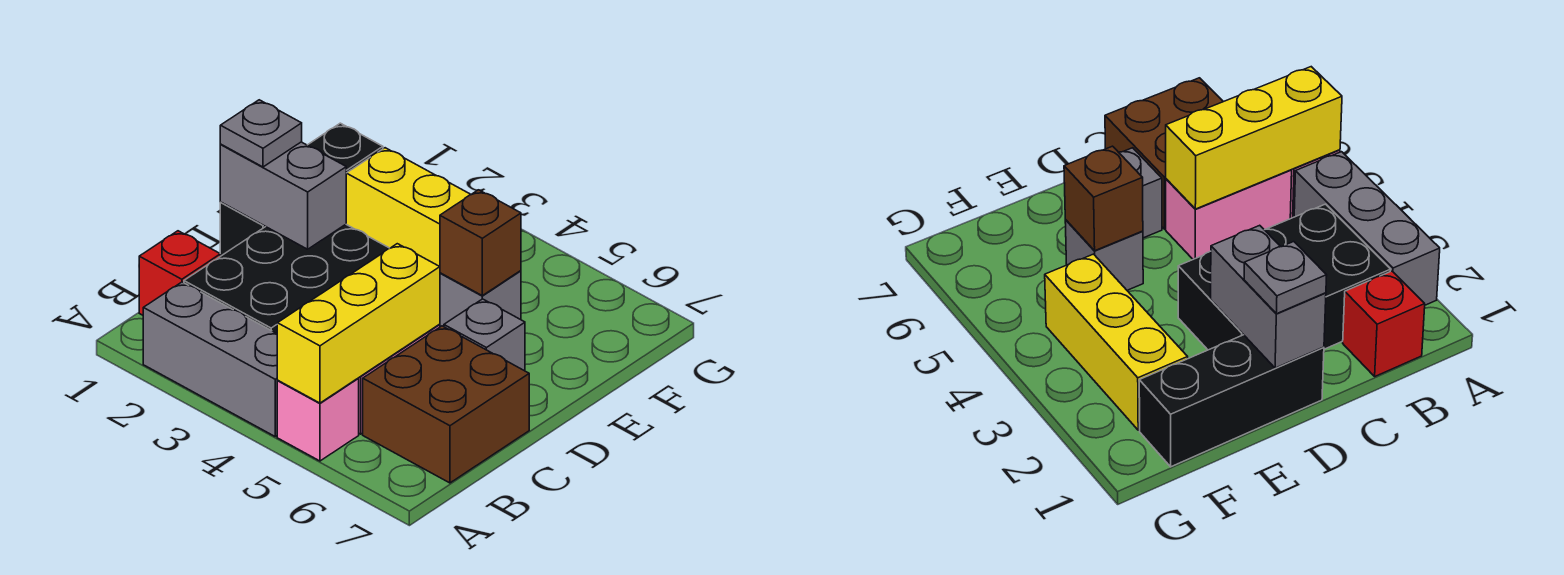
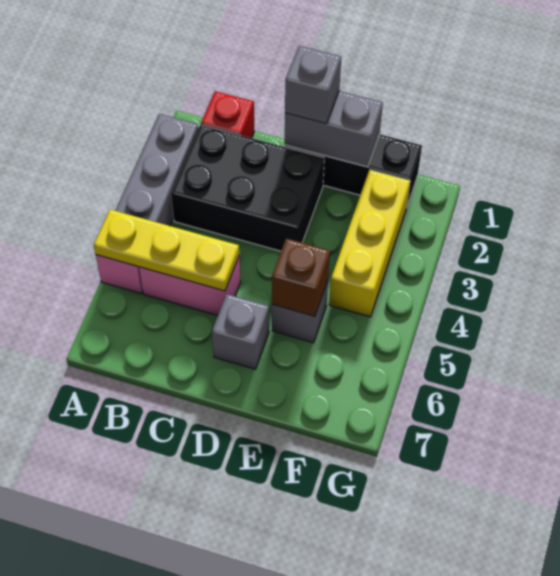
yellow brick A5:C5 level 2 -> yellow plate A5:C5 level 2
brown brick B6:C7 level 1 -> none
grey brick D1:D2 level 2 -> grey brick D1:E1 level 2
grey plate D1 level 3 -> grey brick D1 level 3

